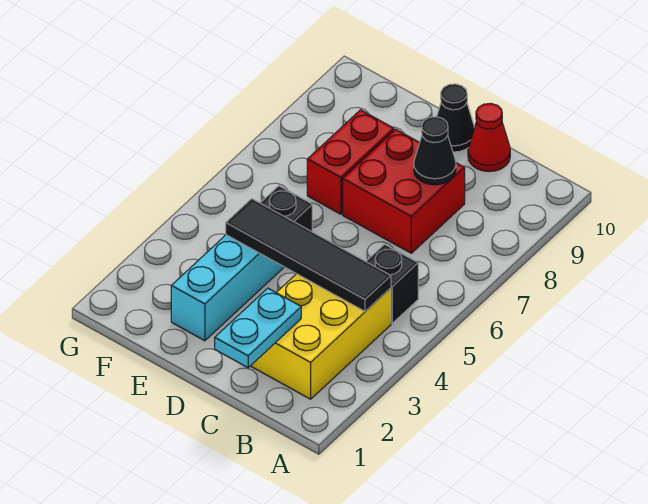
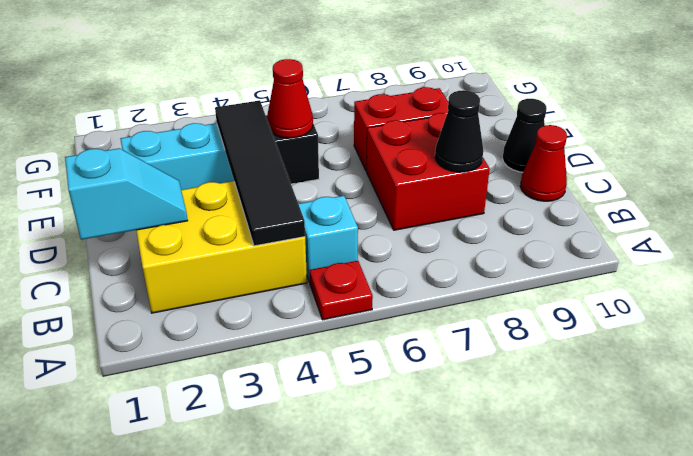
none -> red plate A5 level 1
black brick B5 level 1 -> cyan brick B5 level 1
cyan plate C1:C2 level 2 -> cyan slope C1:C2 level 2 top 1
none -> red cone E5 level 2

